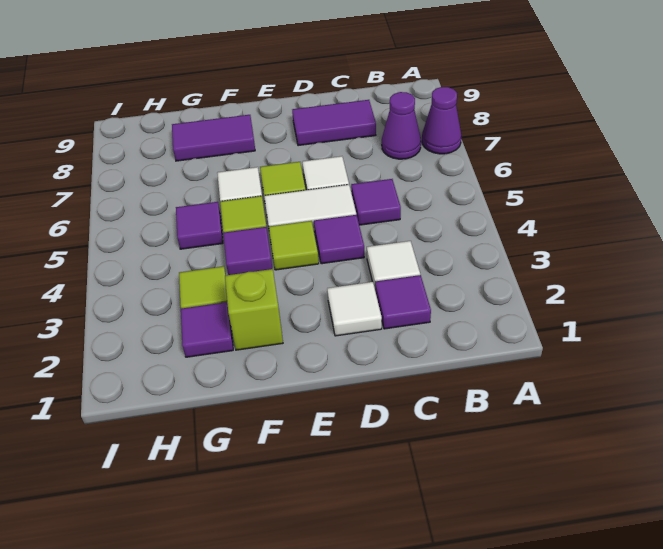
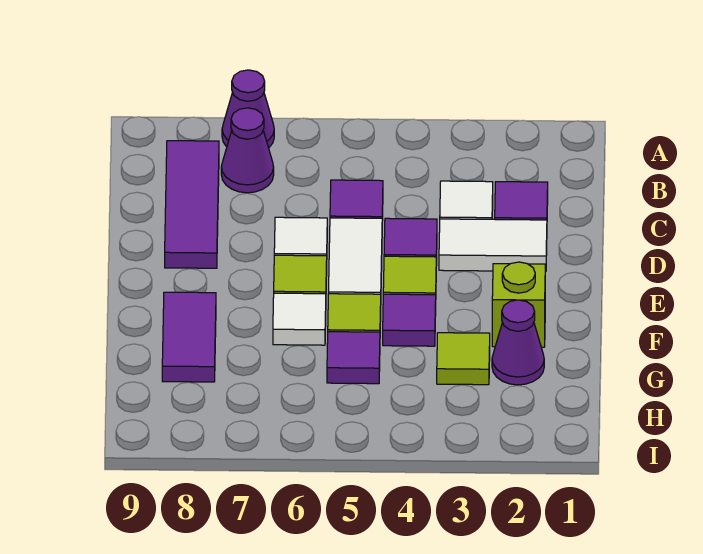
purple tile C8:D8 level 1 -> purple tile B8:D8 level 1
white tile D2 level 1 -> white tile D2:D3 level 1
purple tile G2 level 1 -> purple cone G2 level 1

